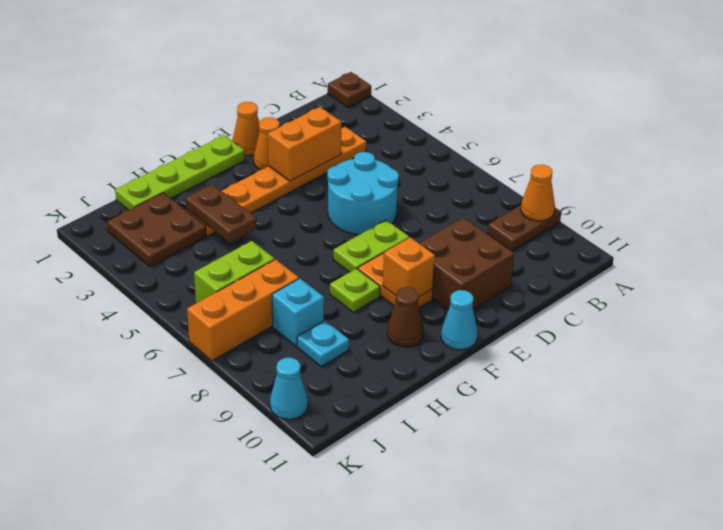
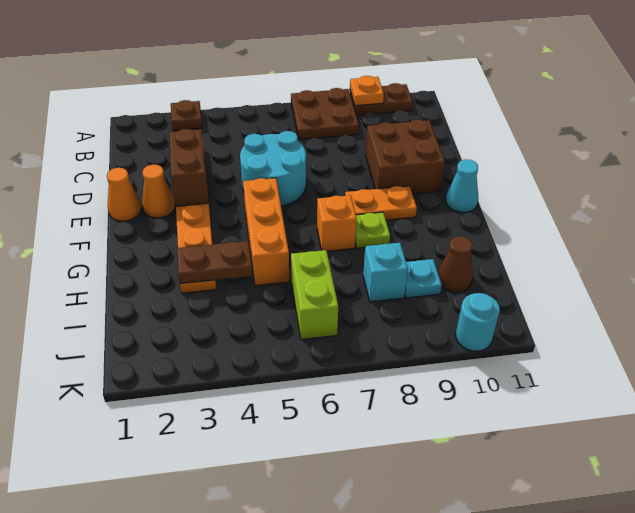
brown plate A1 level 1 -> brown plate A3 level 1
brown plate A9:B9 level 1 -> brown plate A9:A10 level 1
orange cone A9 level 2 -> orange plate A9 level 2
orange brick D3:E3 level 2 -> brown brick D3:E3 level 2
lime plate E7:F7 level 1 -> none
lime plate F1:I1 level 1 -> none
orange brick F9 level 2 -> orange brick G7 level 1
brown cone G10 level 1 -> brown cone I10 level 1
brown plate I2:J3 level 1 -> brown plate A7:B8 level 1
orange brick I7:K7 level 1 -> orange brick F5:H5 level 1
cyan cone K10 level 1 -> cyan round brick K10 level 1

